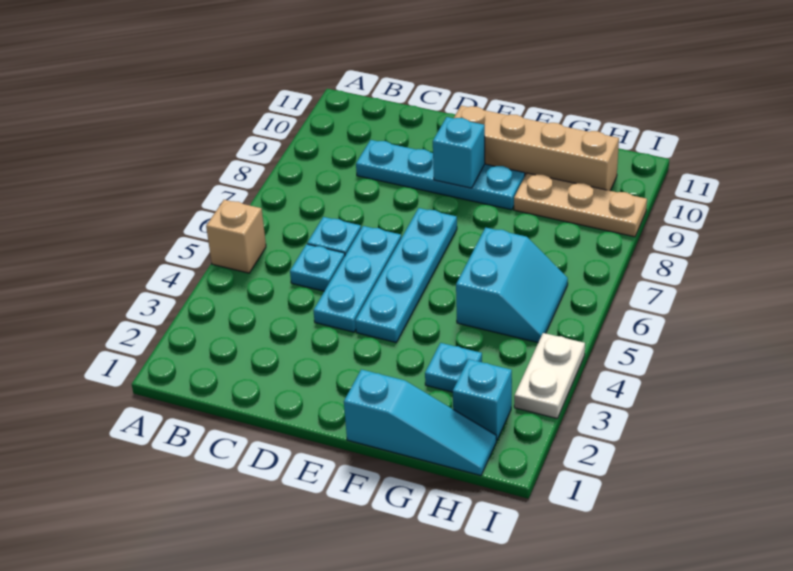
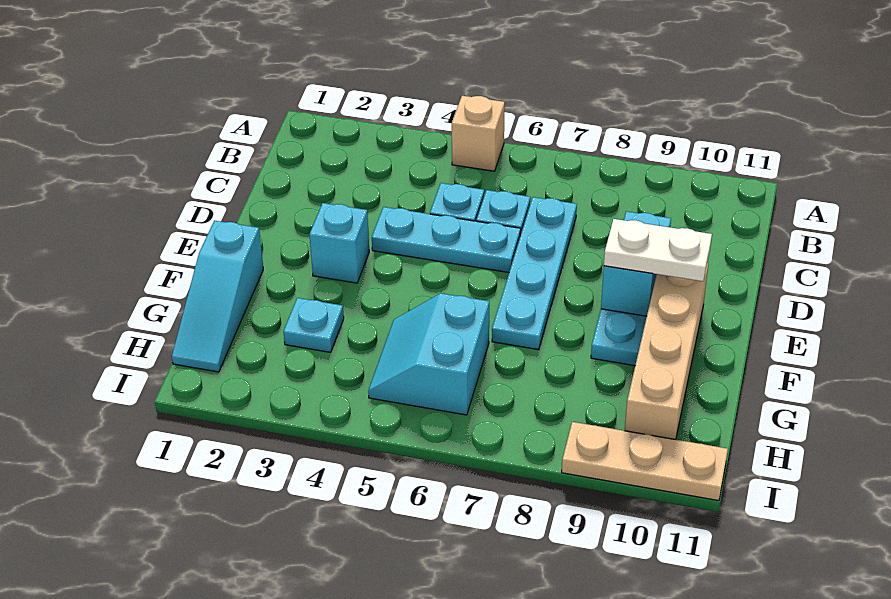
cyan plate E4:E7 level 1 -> cyan plate C7:F7 level 1
cyan slope G5:H6 level 1 top G -> cyan slope G5:H6 level 1 top 6
tan plate G9:I9 level 1 -> tan plate I9:I11 level 1
cyan brick H2 level 1 -> cyan brick E3 level 1
white plate I3:I4 level 1 -> white plate E9:E10 level 3

